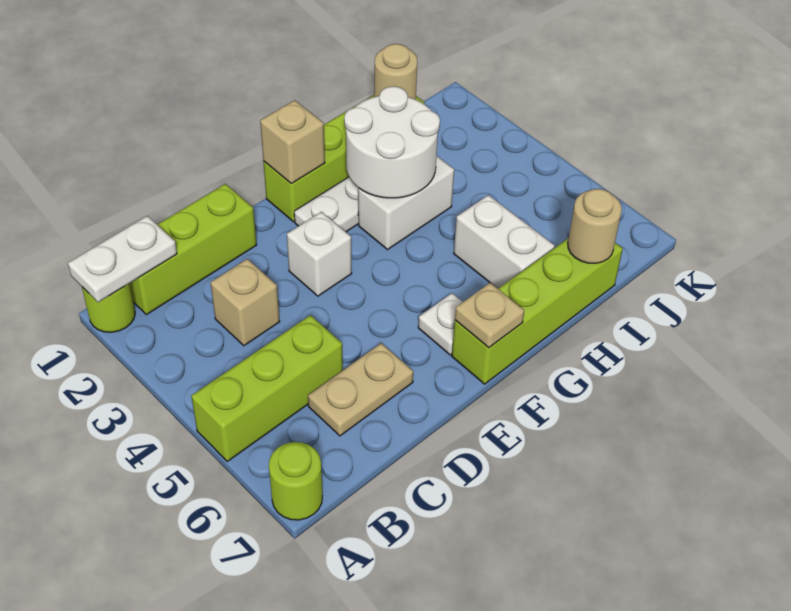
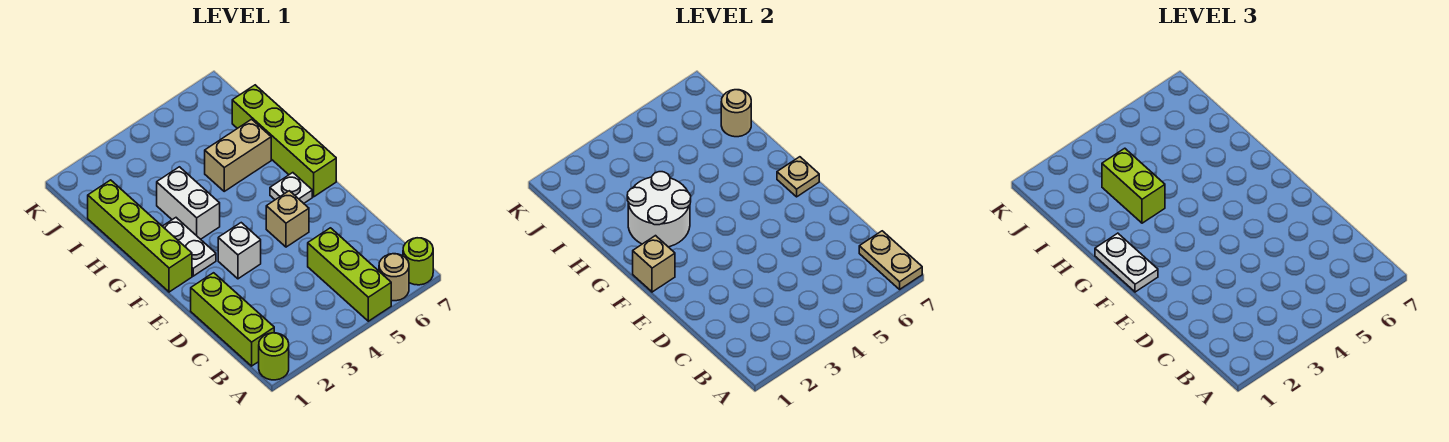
white plate A1:B1 level 2 -> white plate F1:G1 level 3
tan brick C3 level 1 -> tan brick E5 level 1
tan plate C6:D6 level 1 -> tan plate A7:B7 level 2
none -> lime brick H3:I3 level 3
white brick H5:H6 level 1 -> tan brick H5:H6 level 1
tan round brick I1 level 2 -> tan round brick A6 level 1

